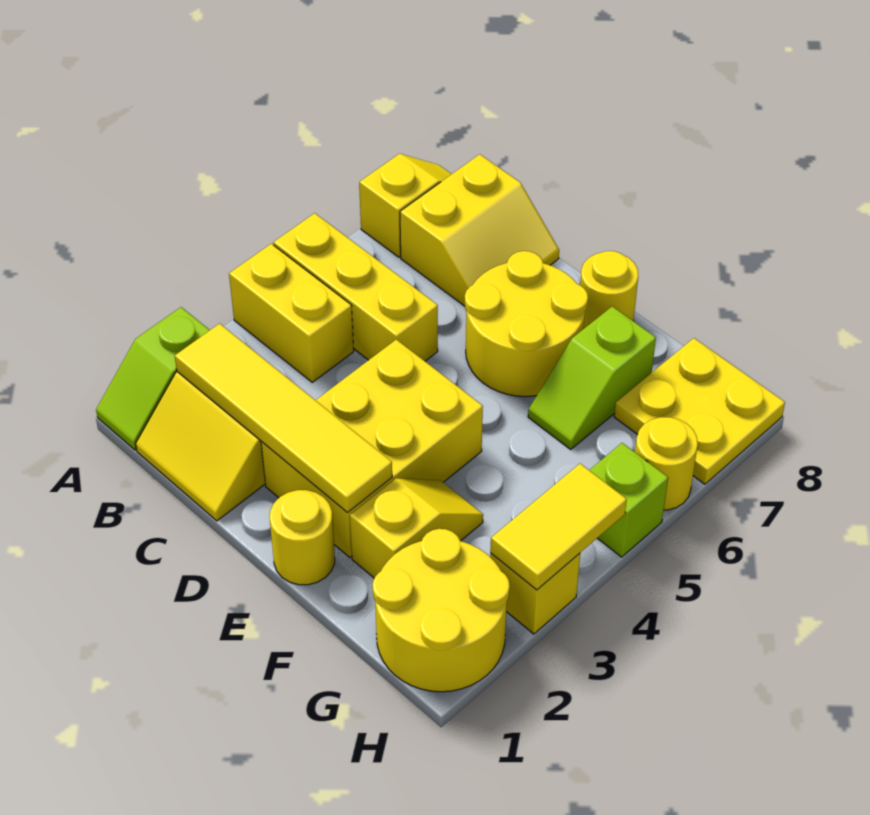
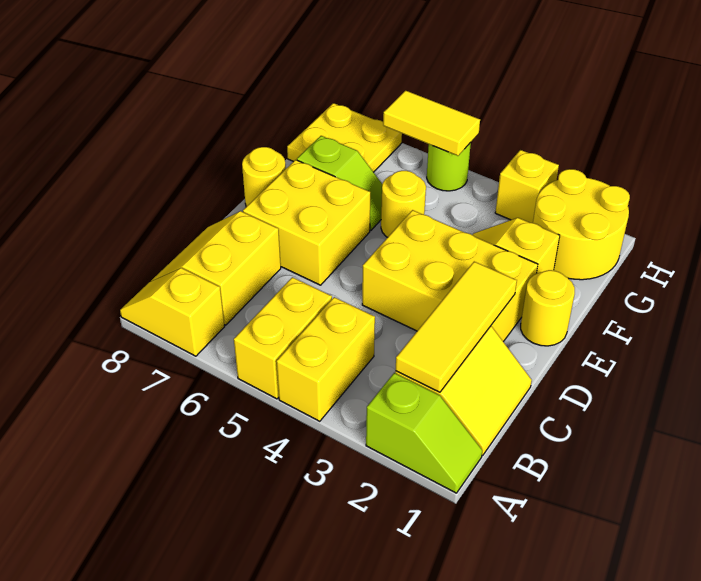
yellow brick A5:C5 level 1 -> yellow brick A5:B5 level 1
yellow tile B2:E2 level 2 -> yellow tile B2:D2 level 2
yellow slope B7:C8 level 1 top B -> yellow slope B7:C8 level 1 top 7
yellow round brick D6:E7 level 1 -> yellow brick D6:E7 level 1
yellow tile H3:H4 level 2 -> yellow tile H5:H6 level 2
lime brick H5 level 1 -> lime round brick H5 level 1
yellow round brick H6 level 1 -> yellow round brick F5 level 1

